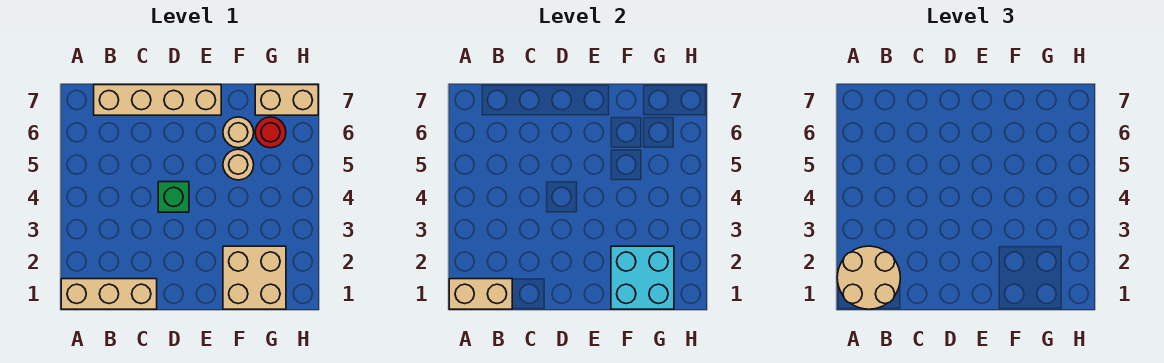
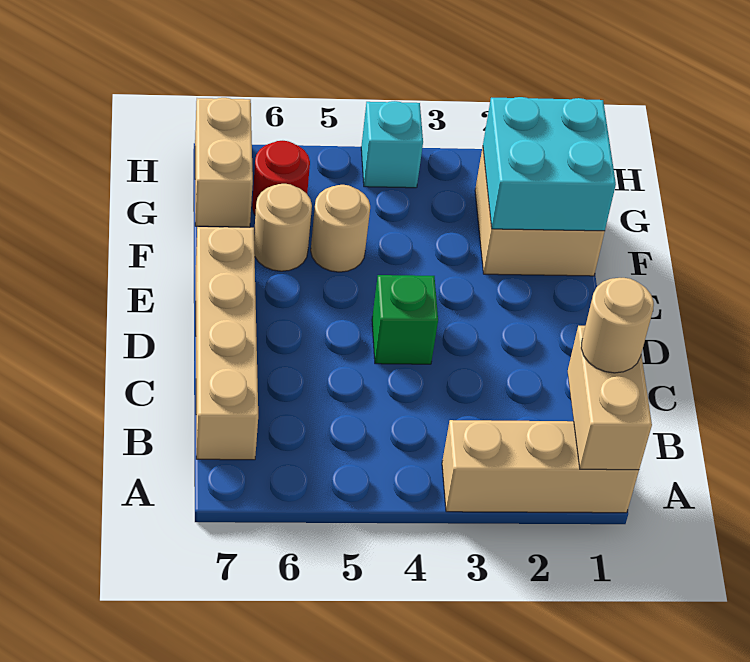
tan brick A1:C1 level 1 -> tan brick A1:A3 level 1
tan round brick A1:B2 level 3 -> tan round brick B1 level 3
none -> cyan brick H4 level 1

